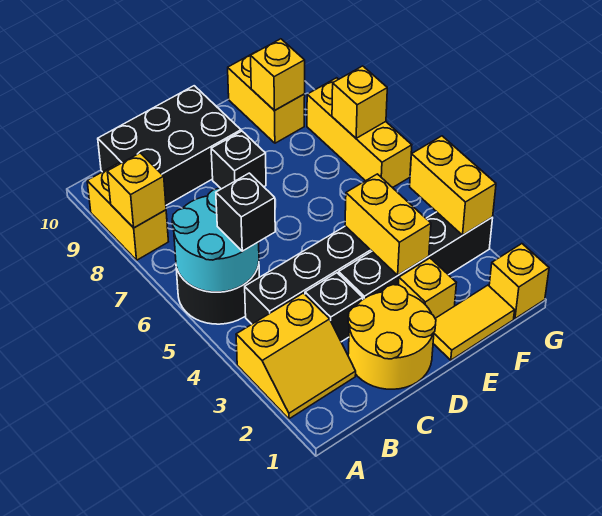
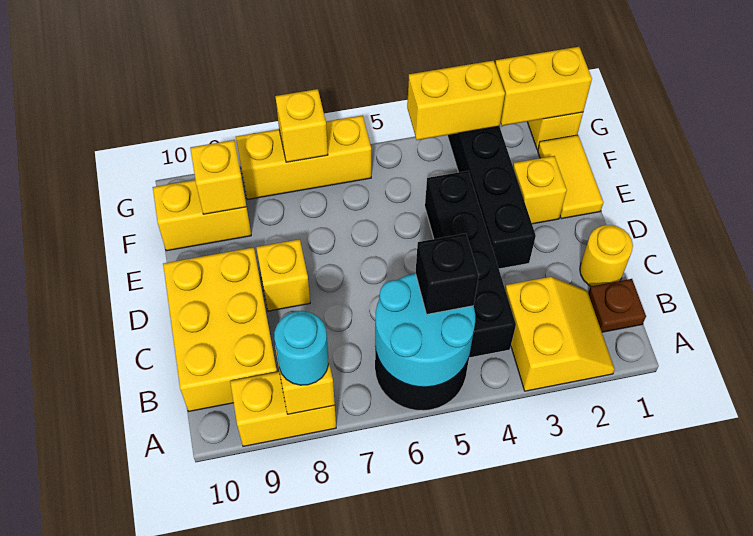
none -> cyan round brick A8 level 3
none -> brown plate B1 level 1
black brick B9:D10 level 1 -> yellow brick B9:D10 level 1
yellow round brick C1:D2 level 1 -> yellow round brick C1 level 1
black brick C3 level 1 -> none
black brick D8 level 1 -> yellow brick D8 level 1
yellow brick E3:E4 level 2 -> yellow brick G1:G2 level 2

